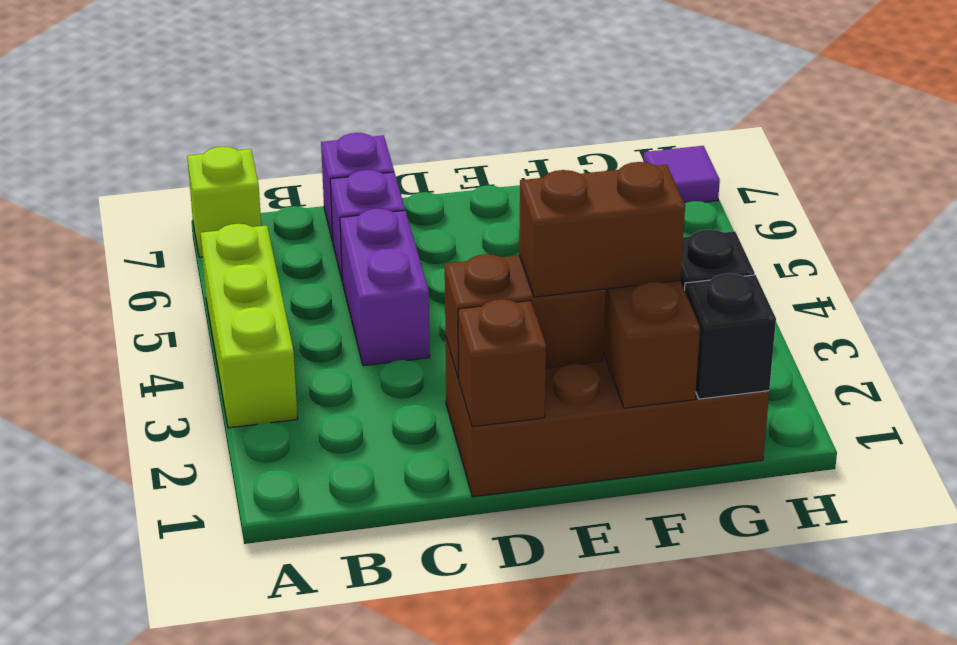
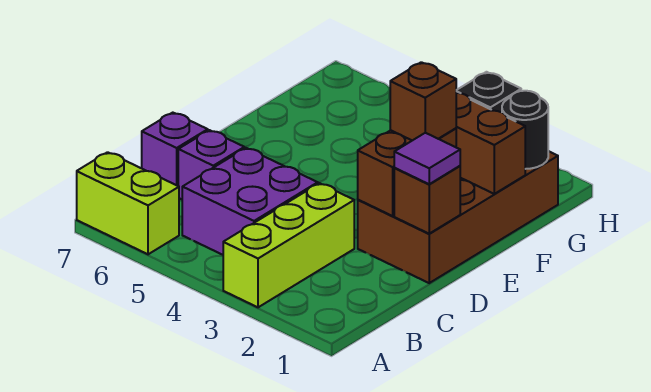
lime brick A3:A5 level 1 -> lime brick A3:C3 level 1
lime brick A7 level 1 -> lime brick A6:A7 level 1
purple brick C4:C5 level 1 -> purple brick B4:C5 level 1
brown brick E2:F2 level 3 -> brown brick E2 level 3
black brick G1 level 2 -> black round brick G1 level 2
purple tile H7 level 1 -> purple tile D1 level 3

